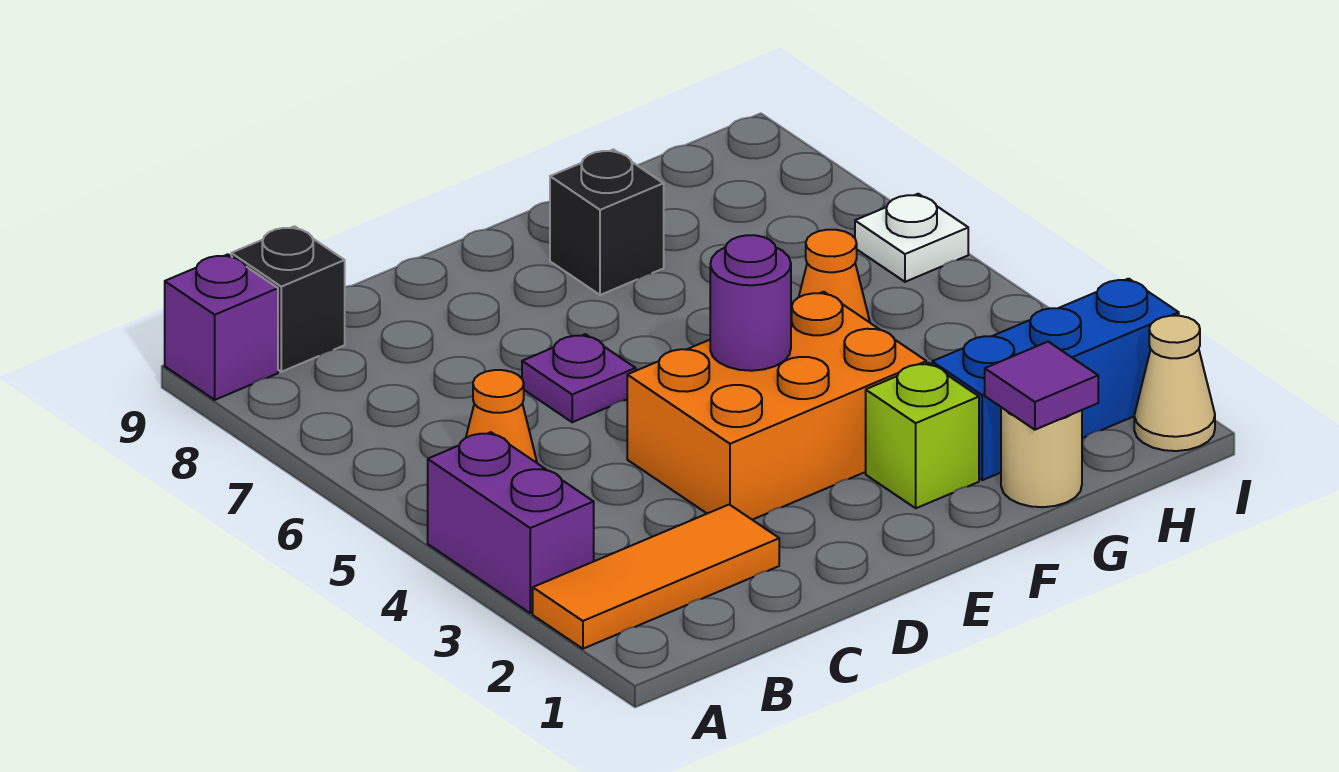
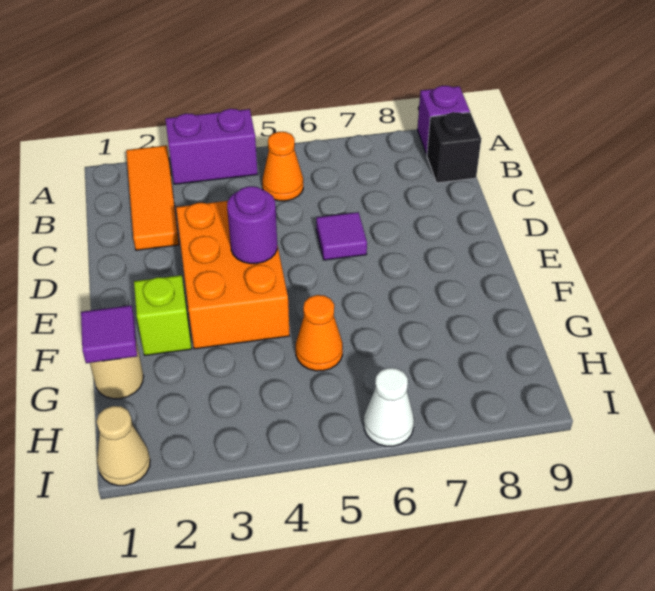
purple plate D6 level 1 -> purple tile D6 level 1
black brick F8 level 1 -> none
blue brick G2:I2 level 1 -> none
white plate I6 level 1 -> white cone I6 level 1

